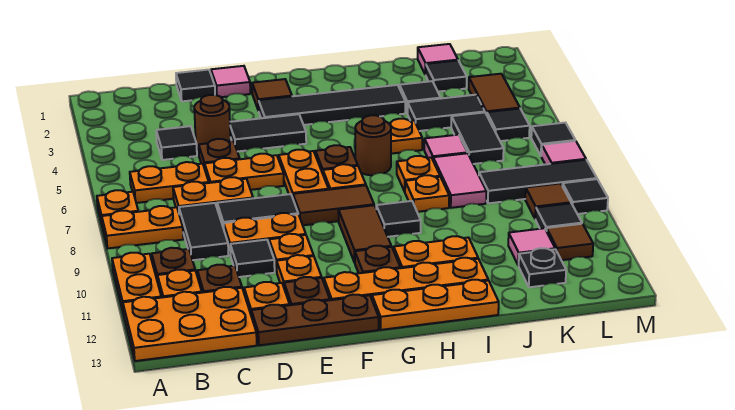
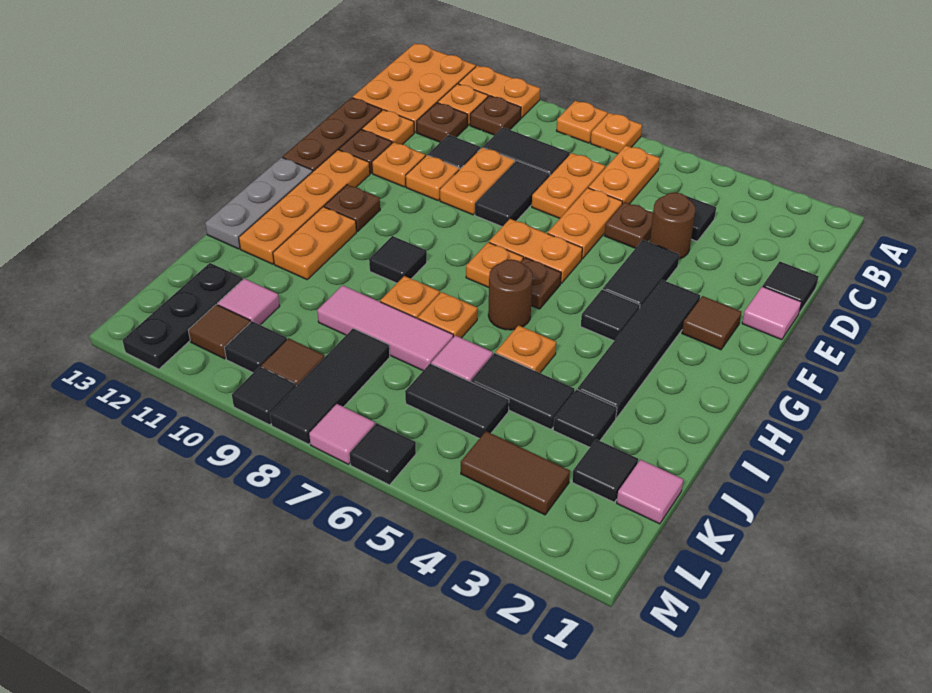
orange plate A8:B8 level 1 -> orange plate A8 level 1
brown tile F8:G8 level 1 -> none
brown tile G9:G10 level 1 -> none
orange plate G13:I13 level 1 -> grey plate G13:I13 level 1
black tile J4:K4 level 1 -> black tile J4:J5 level 1
pink tile J7:J8 level 1 -> pink tile J7:J9 level 1
black plate K12 level 1 -> black plate K12:M12 level 1
black tile L5 level 1 -> black tile G4 level 1

